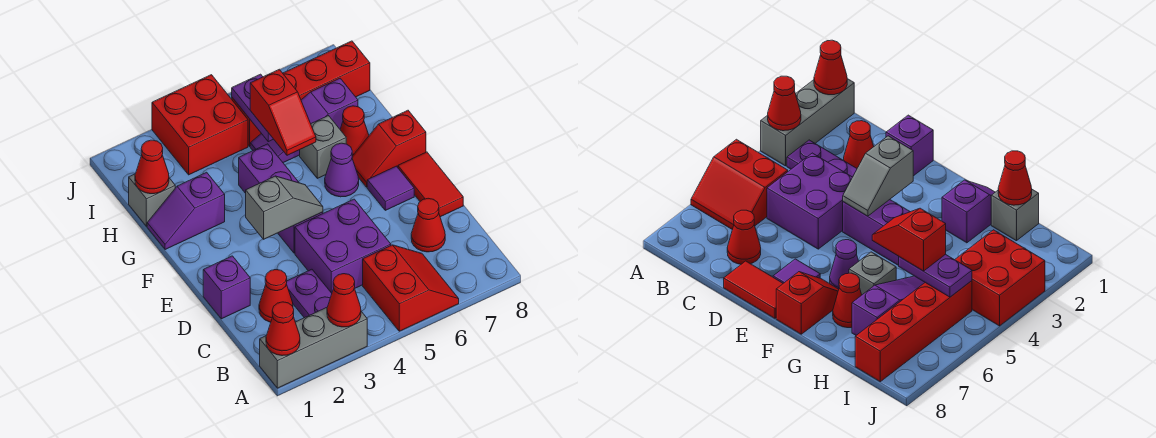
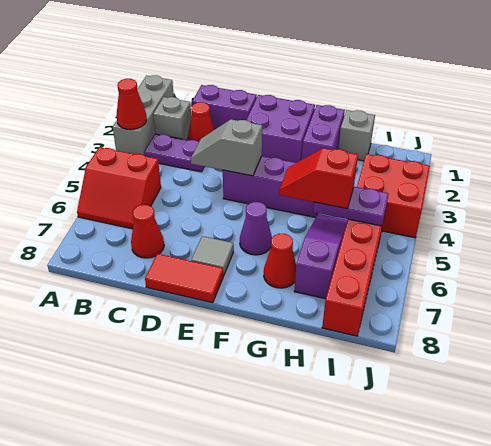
red cone A1 level 2 -> none
purple brick C4:D5 level 1 -> purple brick E1:F2 level 1
purple brick D1 level 1 -> purple brick C1:D1 level 1
grey slope E3:E4 level 2 top 3 -> grey slope D4:E4 level 2 top E
purple tile E7 level 1 -> grey tile E7 level 1
red slope F7:F8 level 1 top 8 -> none
purple slope G1:G2 level 1 top 2 -> purple brick G1:G2 level 1
grey brick G6 level 1 -> grey brick B2 level 1
red cone H1 level 2 -> none

